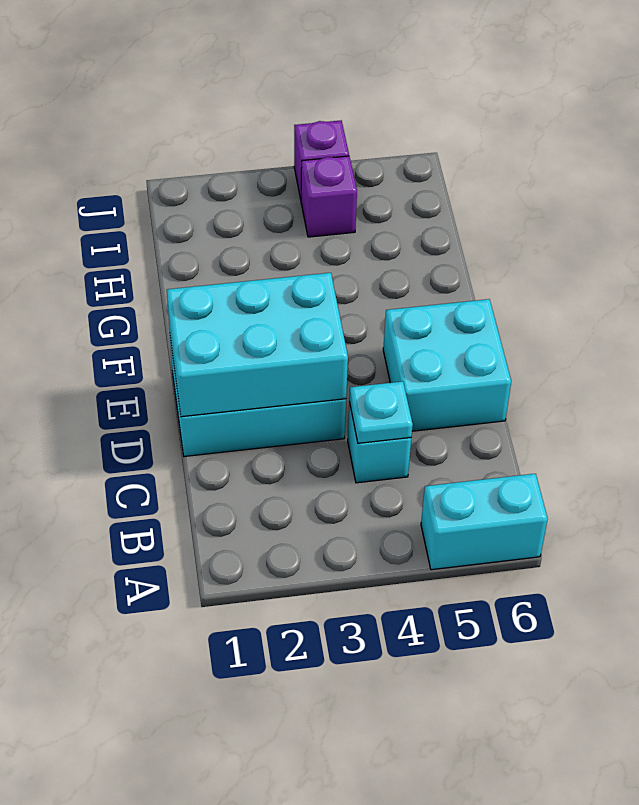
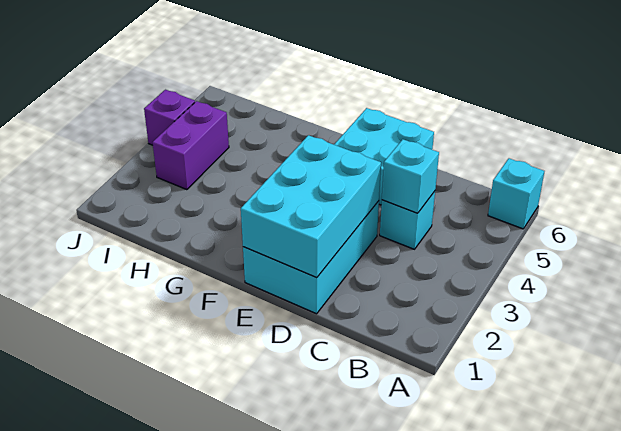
cyan brick A5:A6 level 1 -> cyan brick A6 level 1
cyan plate C4 level 2 -> cyan brick C4 level 2
purple brick I4 level 1 -> purple brick I3:I4 level 1

